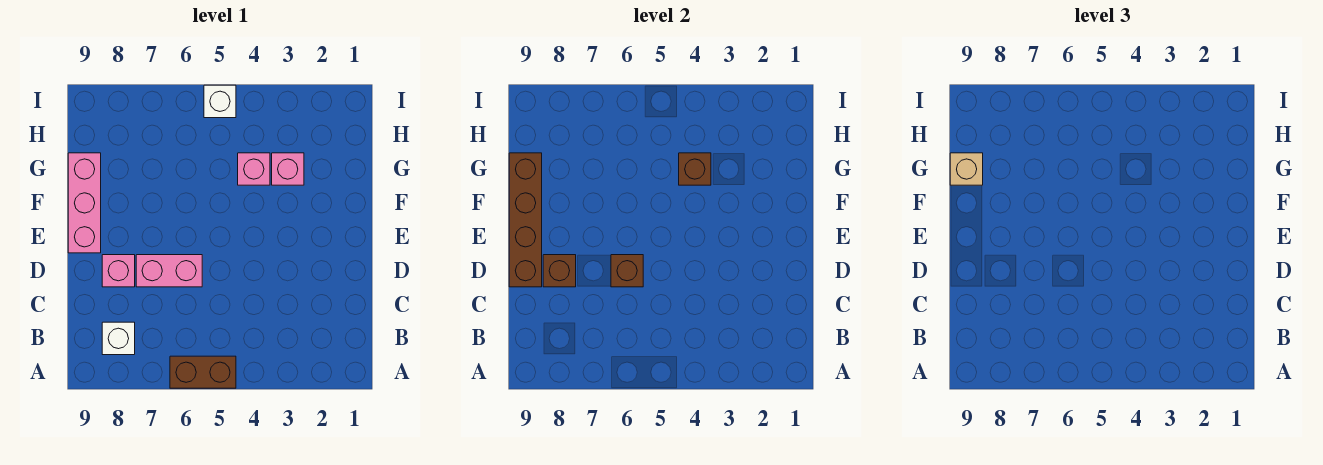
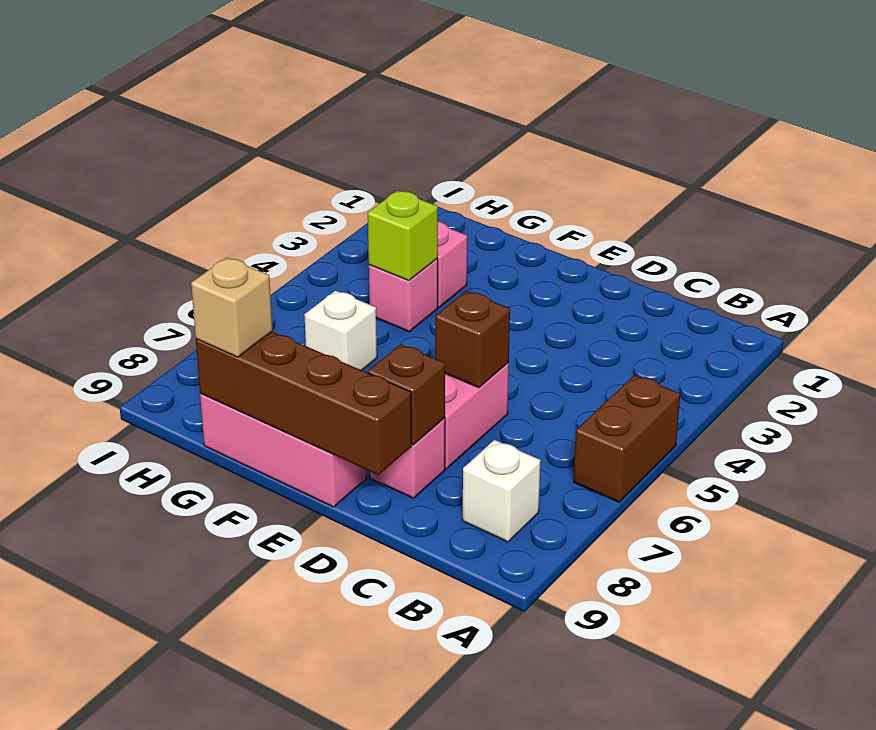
brown brick G4 level 2 -> lime brick G4 level 2
white brick I5 level 1 -> white brick G6 level 1

